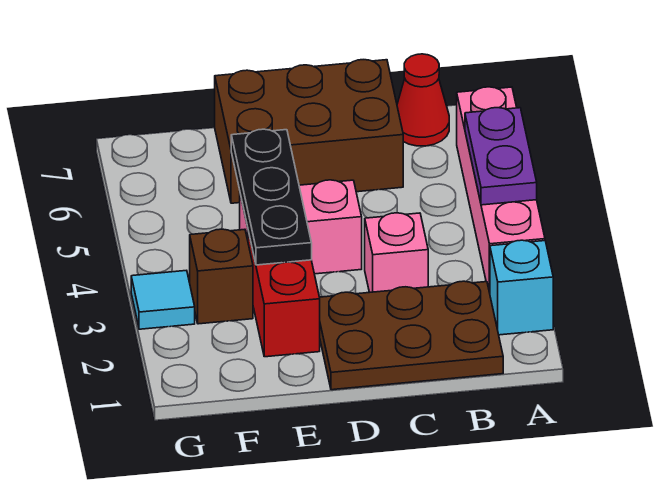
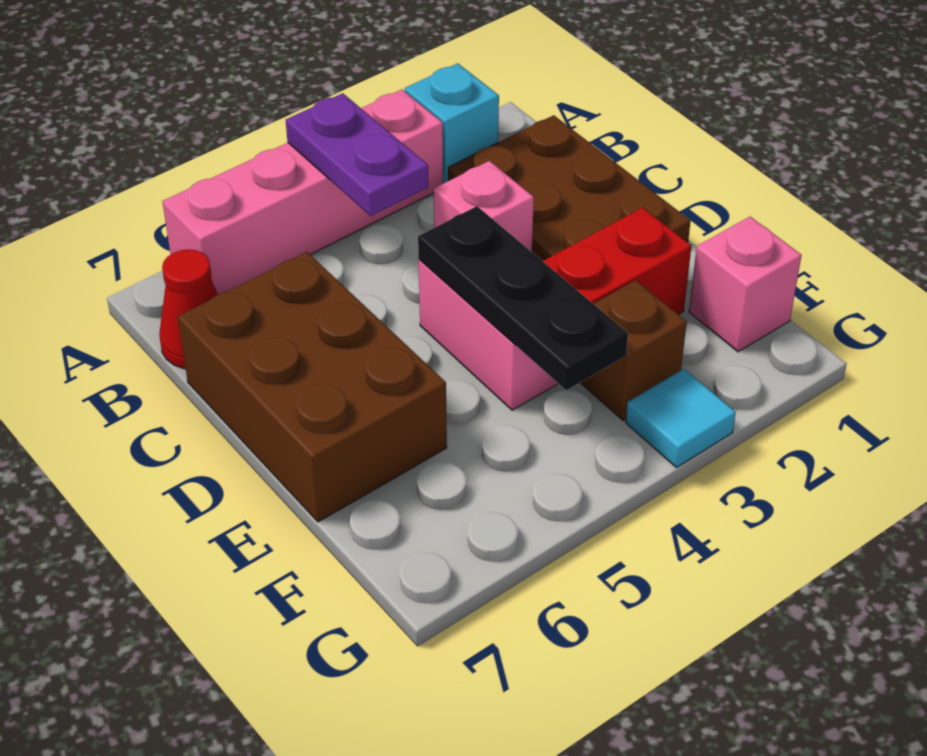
purple plate A4:A5 level 2 -> purple plate A4:B4 level 2
black plate E3:E5 level 2 -> black plate D4:F4 level 2
none -> pink brick F1 level 1

